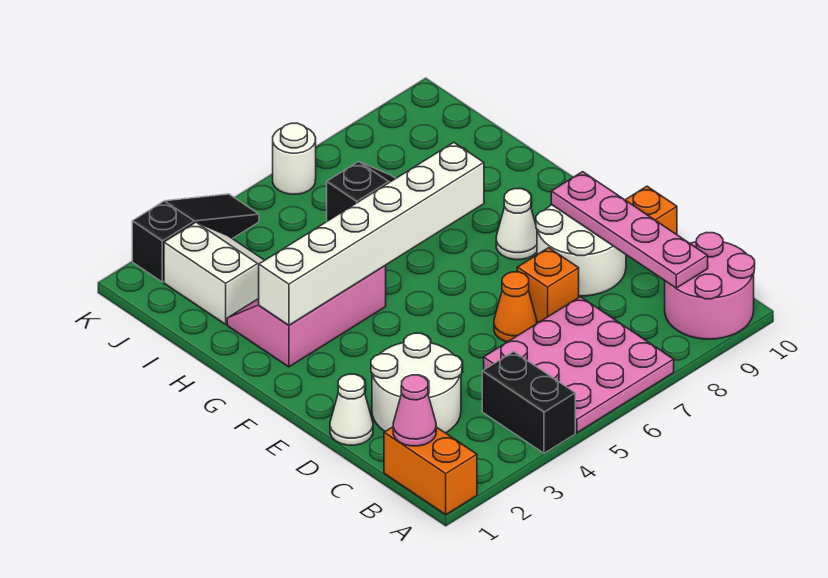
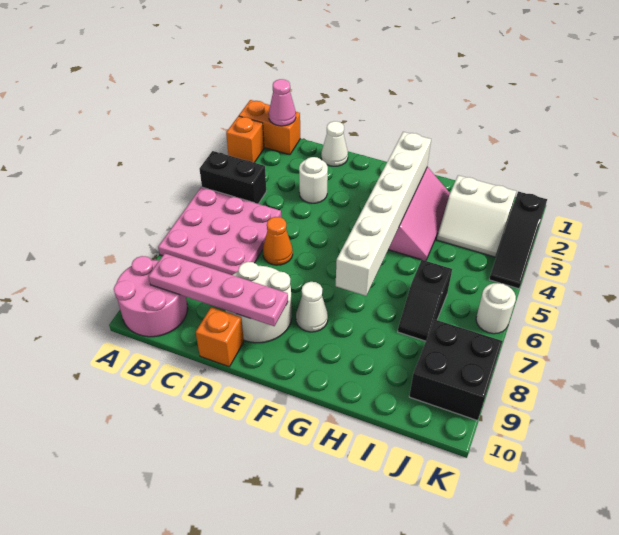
white round brick C2:D3 level 1 -> white round brick D3 level 1
orange brick D7 level 1 -> orange brick A2 level 1
none -> black brick J8:K9 level 1

